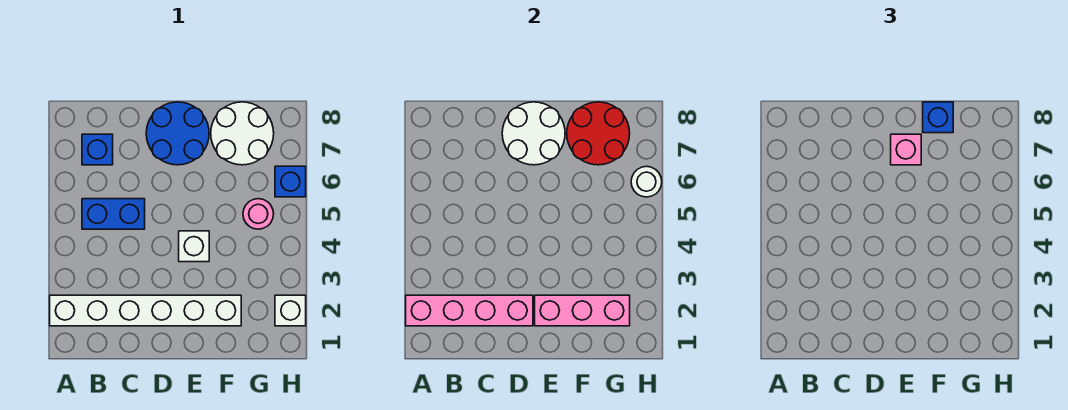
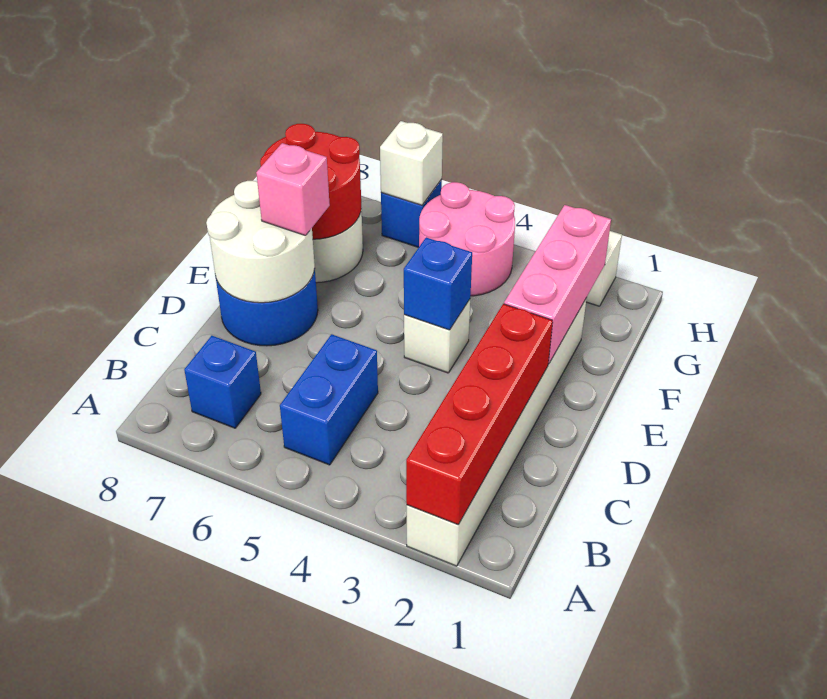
pink brick A2:D2 level 2 -> red brick A2:D2 level 2
blue brick F8 level 3 -> blue brick E4 level 2
pink round brick G5 level 1 -> pink round brick G4:H5 level 1
white round brick H6 level 2 -> white brick H6 level 2

